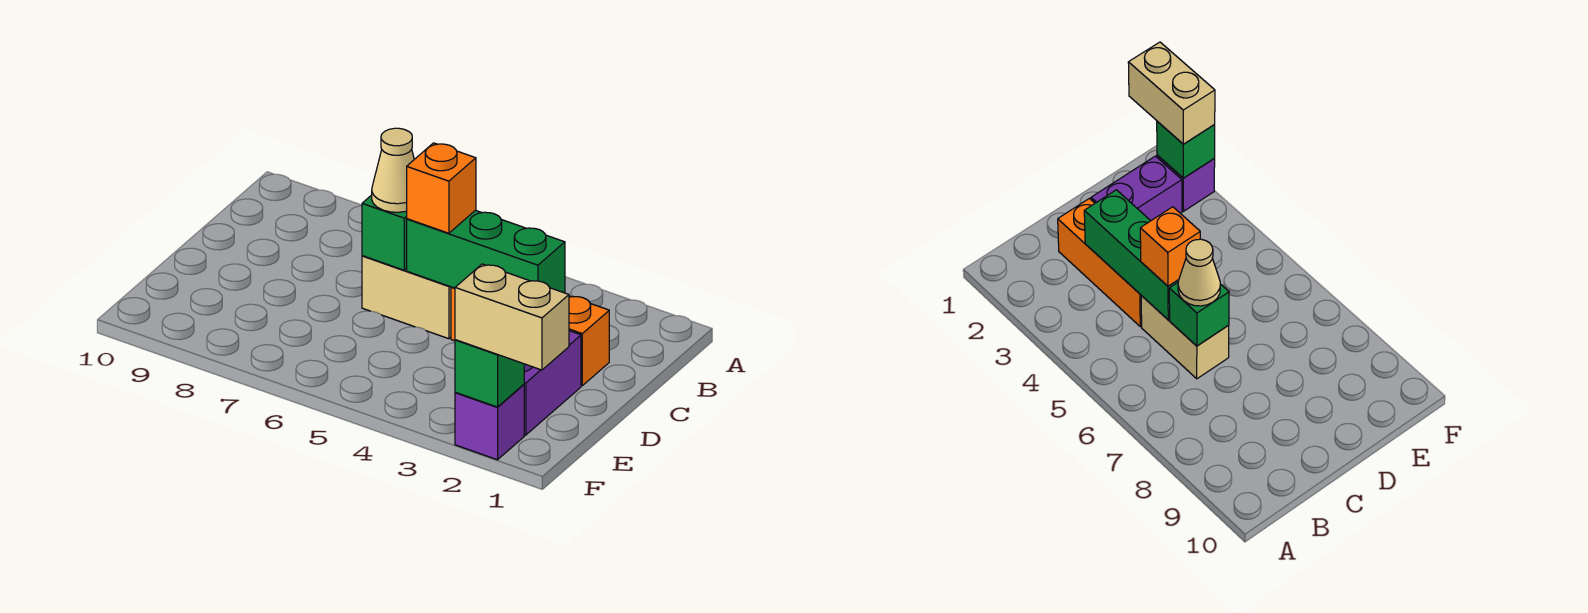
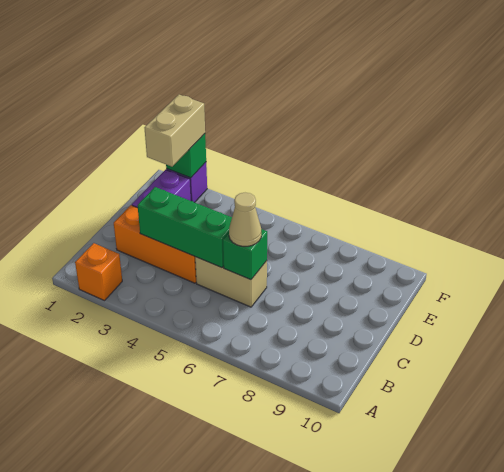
orange brick C5 level 3 -> orange brick A2 level 1
tan brick F1:F2 level 3 -> tan brick E2:F2 level 3

